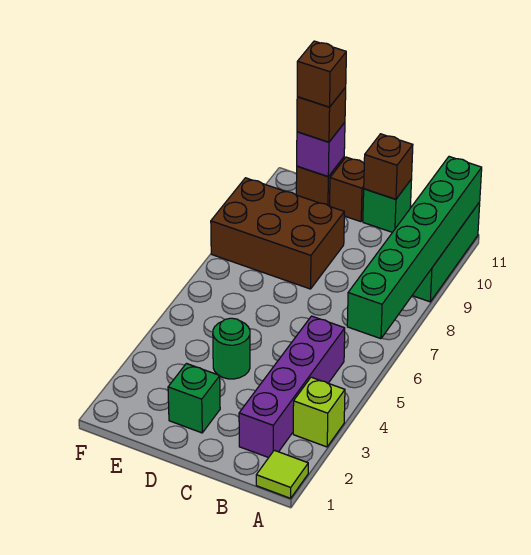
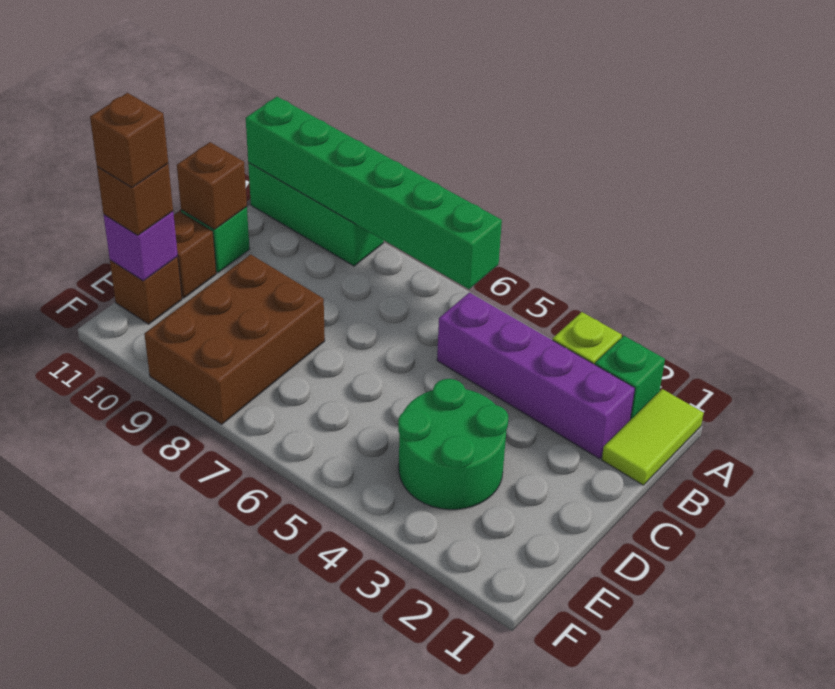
lime tile A1 level 1 -> lime tile A1:B1 level 1
green brick D2 level 1 -> green brick A2 level 1
green round brick D4 level 1 -> green round brick D3:E4 level 1

